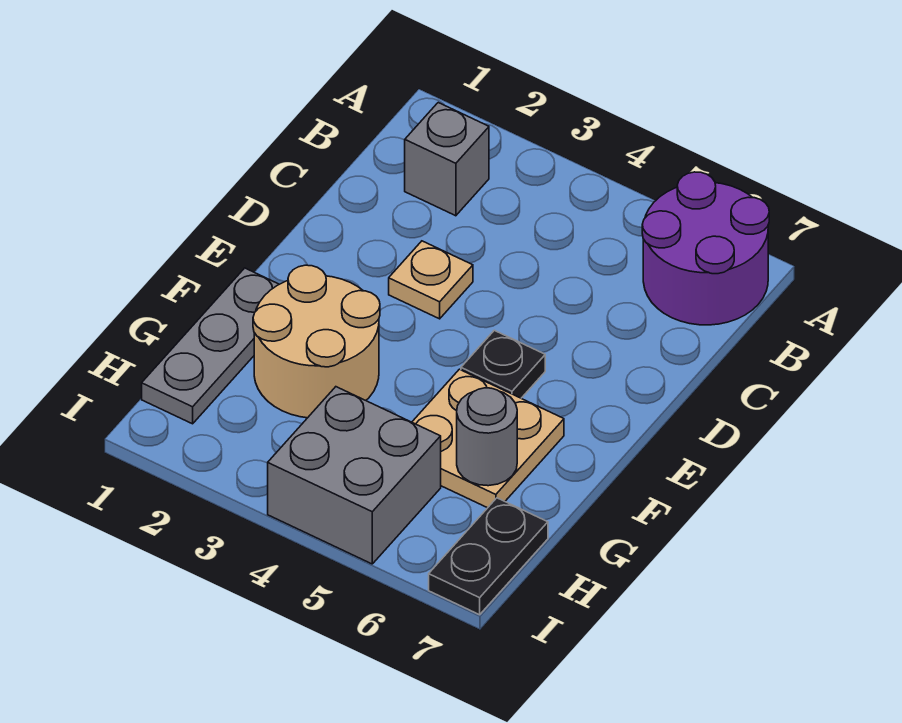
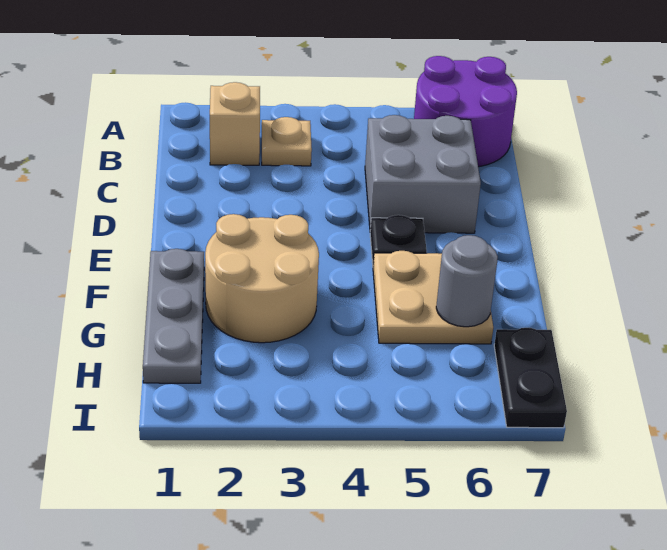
grey brick B2 level 1 -> tan brick B2 level 1
tan plate D3 level 1 -> tan plate B3 level 1
grey brick H4:I5 level 1 -> grey brick C5:D6 level 1

